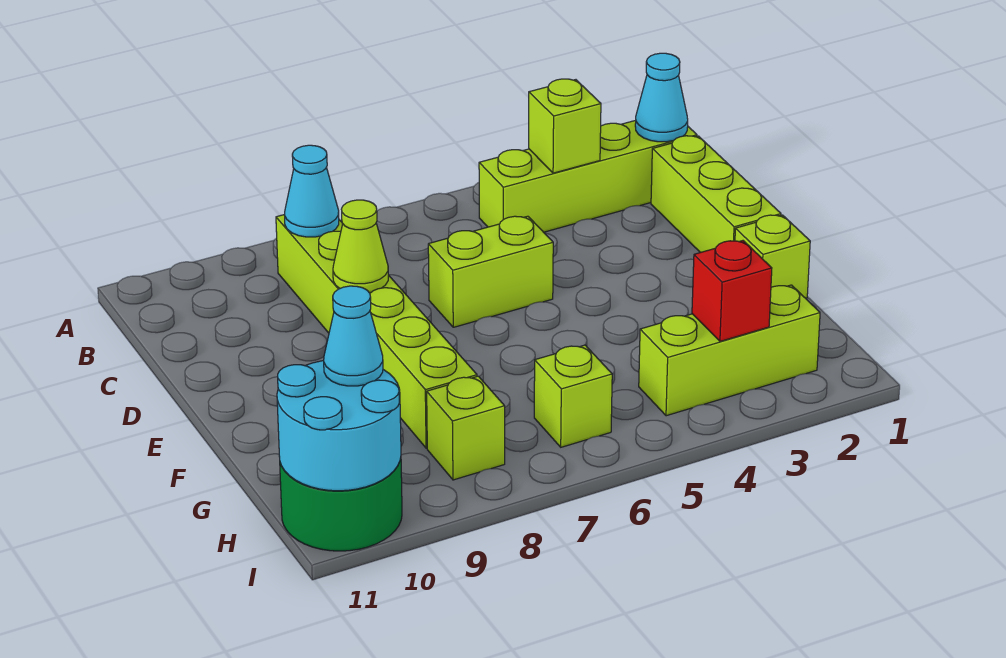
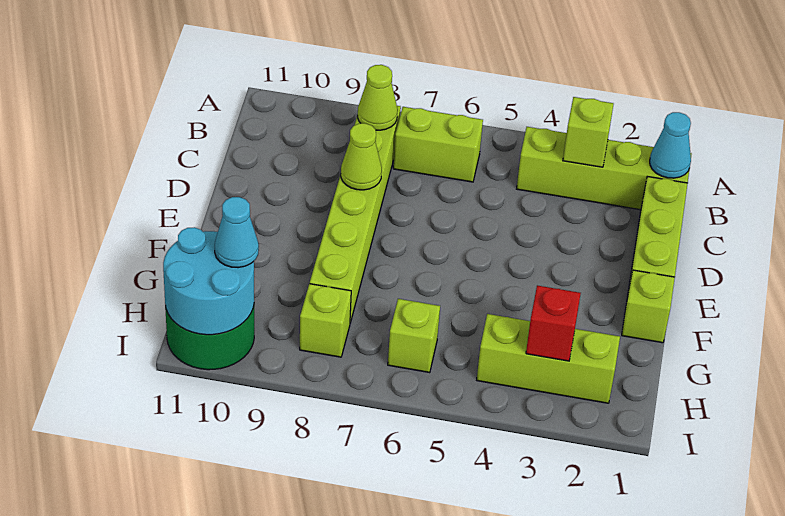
cyan cone B8 level 2 -> lime cone B8 level 2
lime brick D5:D6 level 1 -> lime brick B6:B7 level 1

